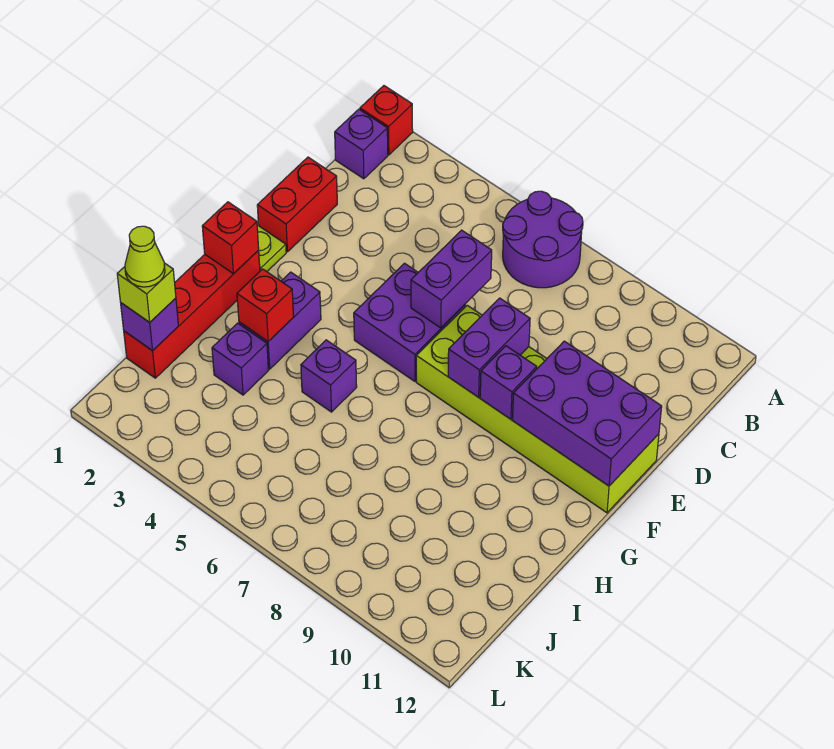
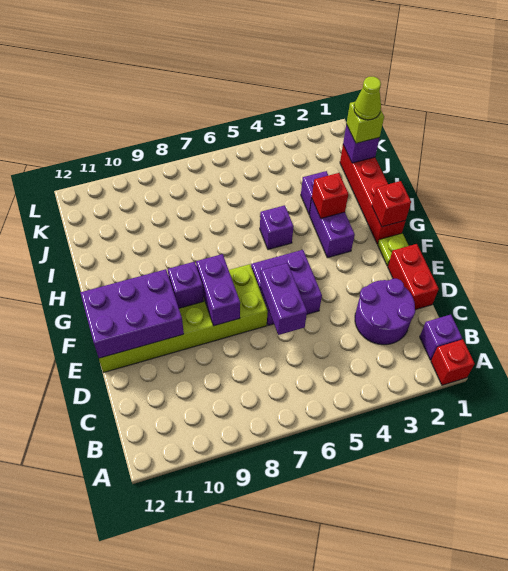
purple round brick A6:B7 level 1 -> purple round brick C2:D3 level 1

